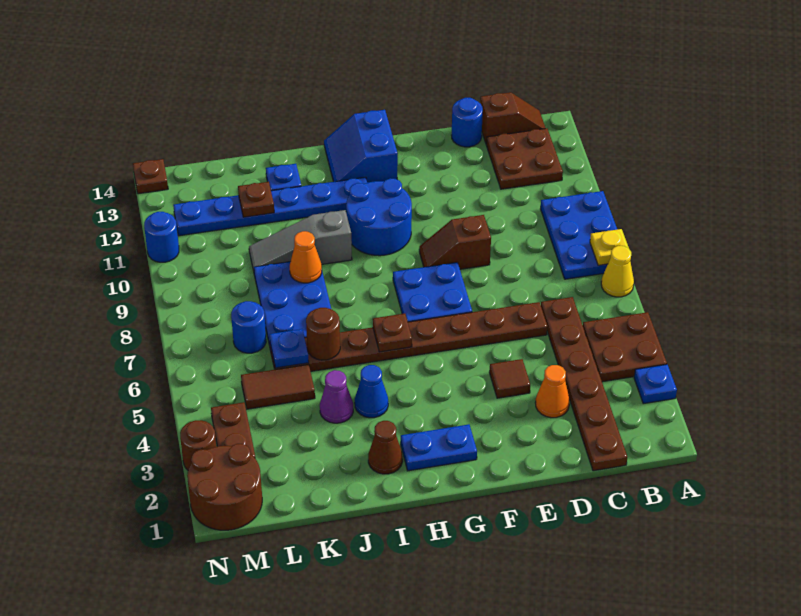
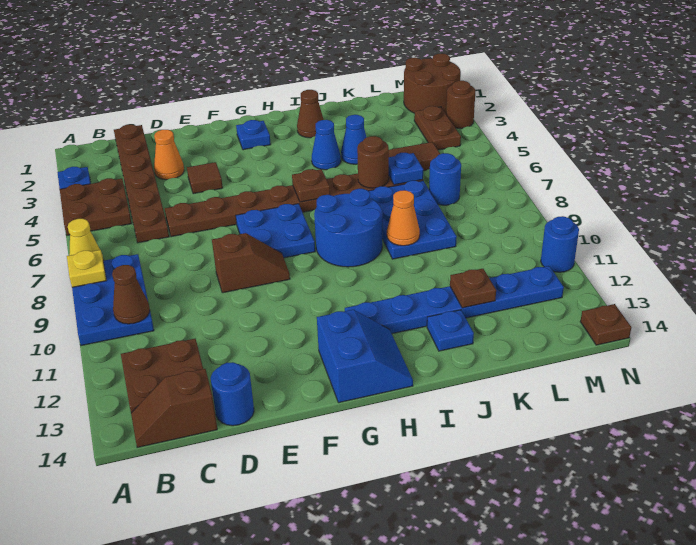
none -> brown cone B10 level 2
blue plate G2:H2 level 1 -> blue plate G2 level 1
blue round brick G10:H11 level 1 -> blue round brick H8:I9 level 1
grey slope I10:K10 level 1 top I -> none
purple cone J4 level 1 -> blue cone J4 level 1

